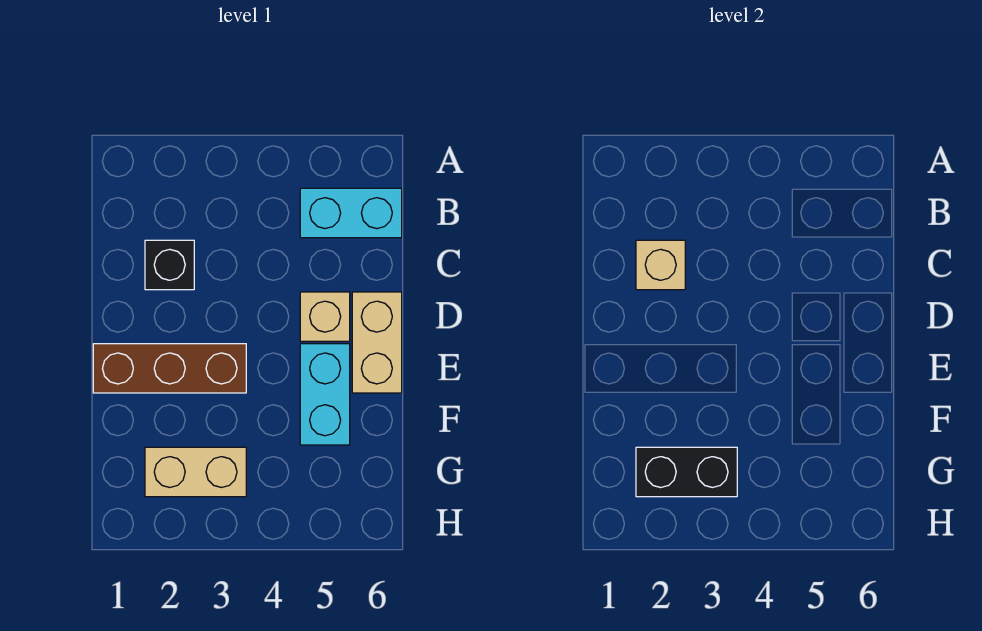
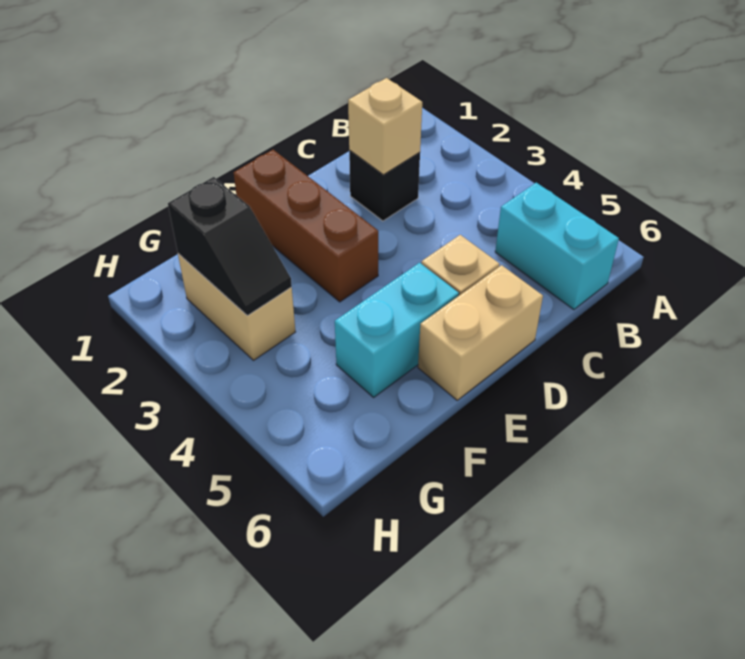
black brick G2:G3 level 2 -> black slope G2:G3 level 2 top 2

